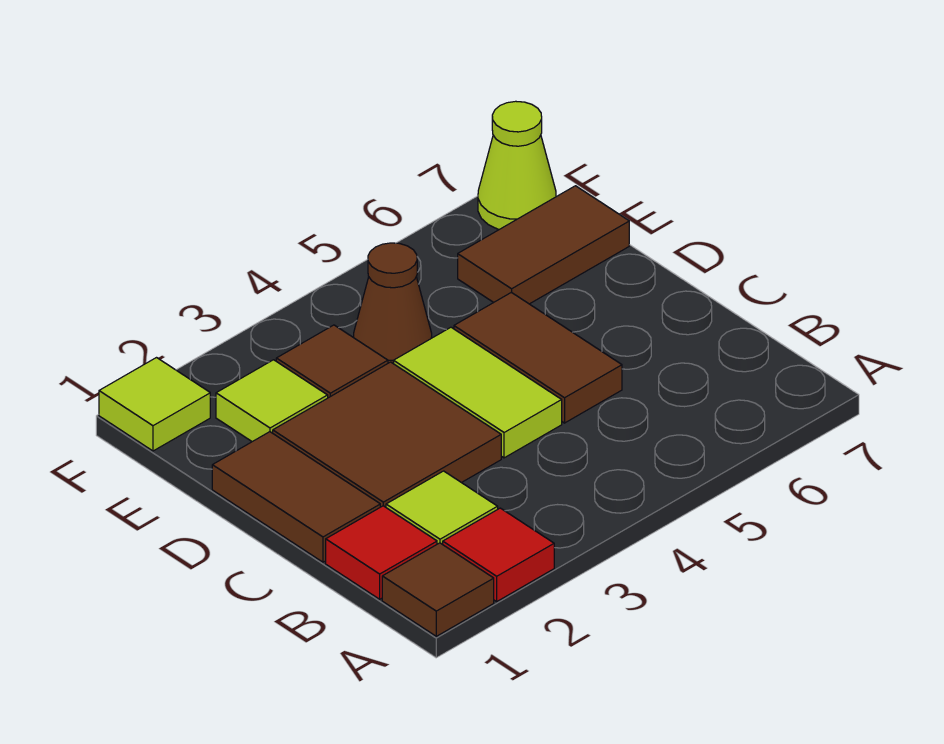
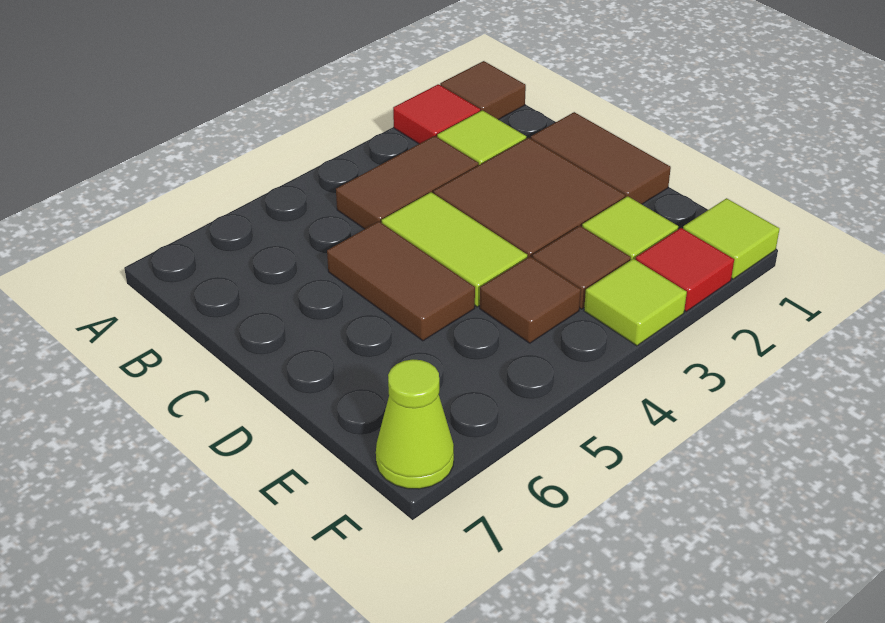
red tile B1 level 1 -> red tile F2 level 1
brown cone E4 level 1 -> brown tile E4 level 1
brown tile E6:E7 level 1 -> brown tile B3:B4 level 1
none -> lime tile F3 level 1

